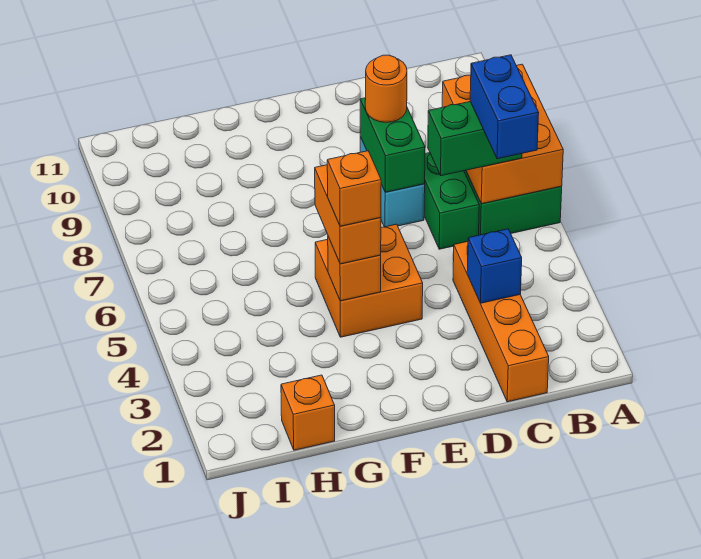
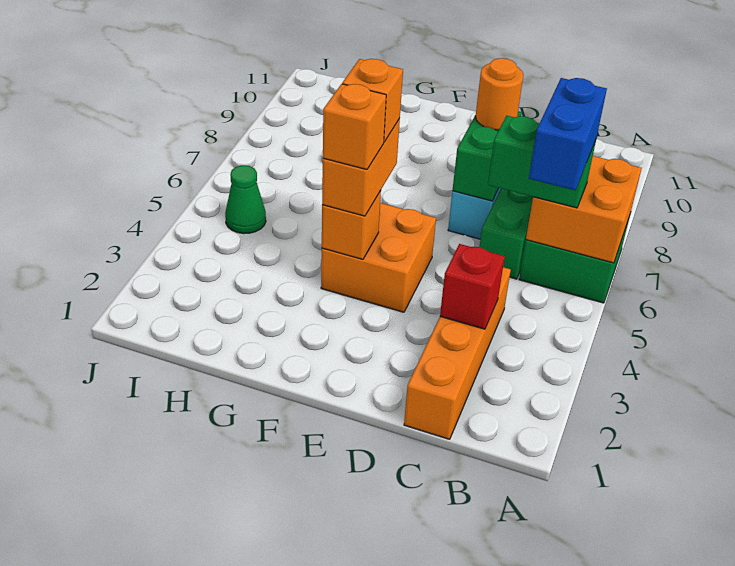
orange brick A6:B8 level 2 -> orange brick A6:B7 level 2
blue brick C3 level 2 -> red brick C3 level 2
orange brick H1 level 1 -> orange brick F5 level 4
none -> green cone I5 level 1

